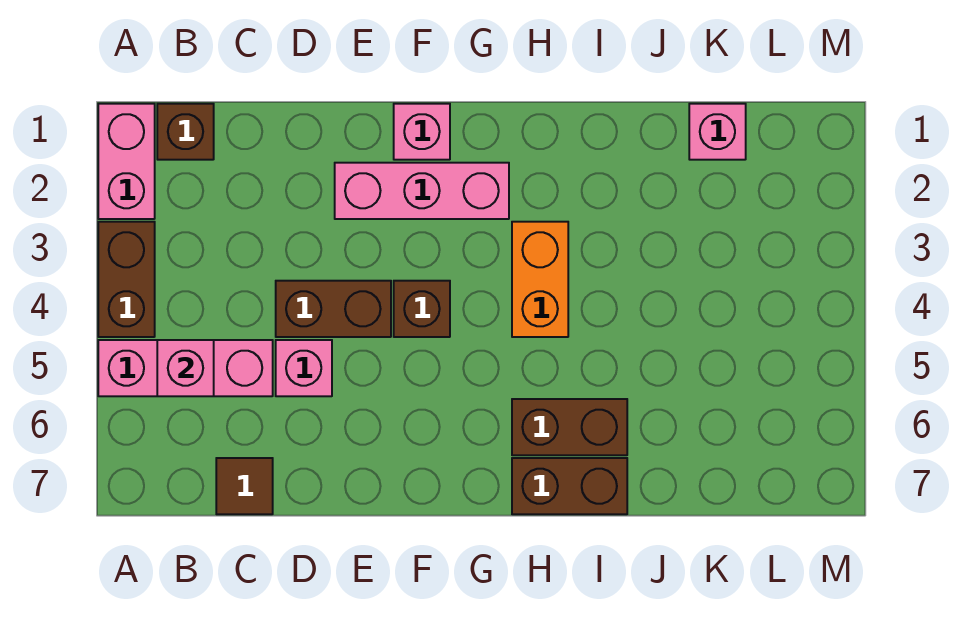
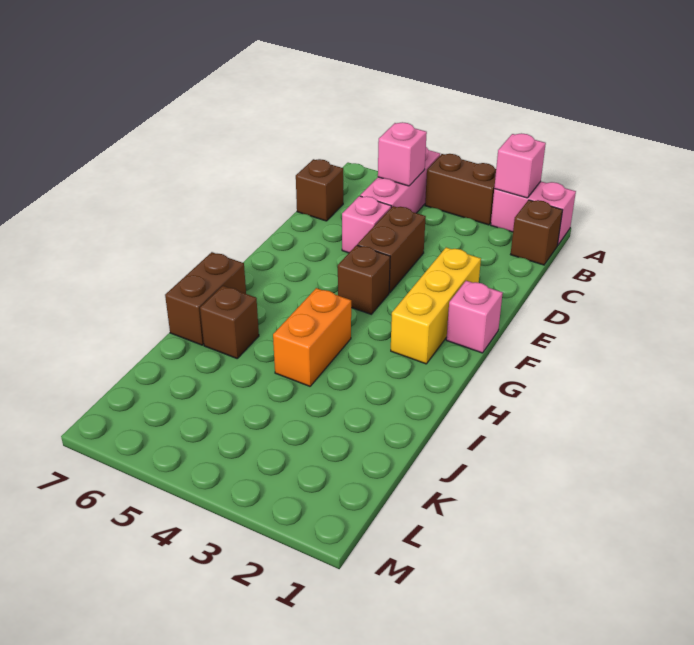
brown tile C7 level 1 -> brown brick C7 level 1
pink brick E2:G2 level 1 -> yellow brick E2:G2 level 1
orange brick H3:H4 level 1 -> orange brick H4:I4 level 1
brown brick H6:I6 level 1 -> brown brick I6 level 1
pink brick K1 level 1 -> pink brick A2 level 2

